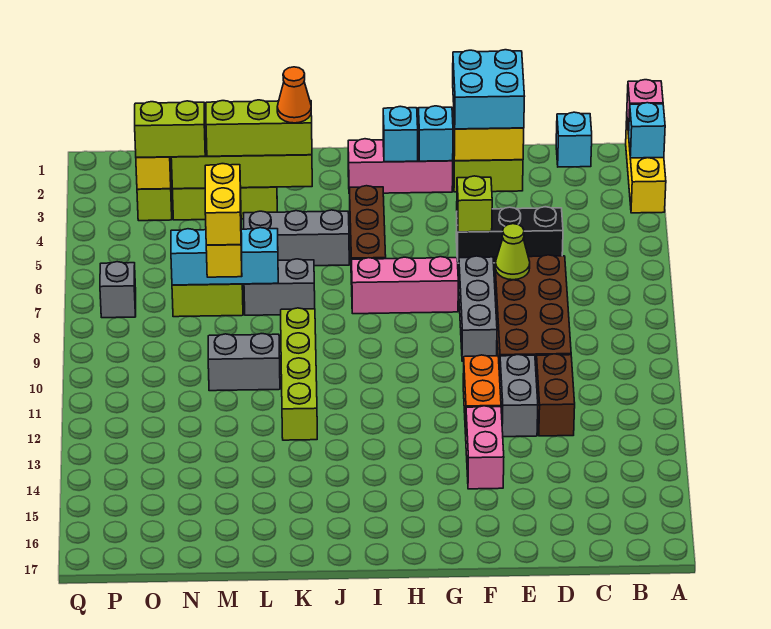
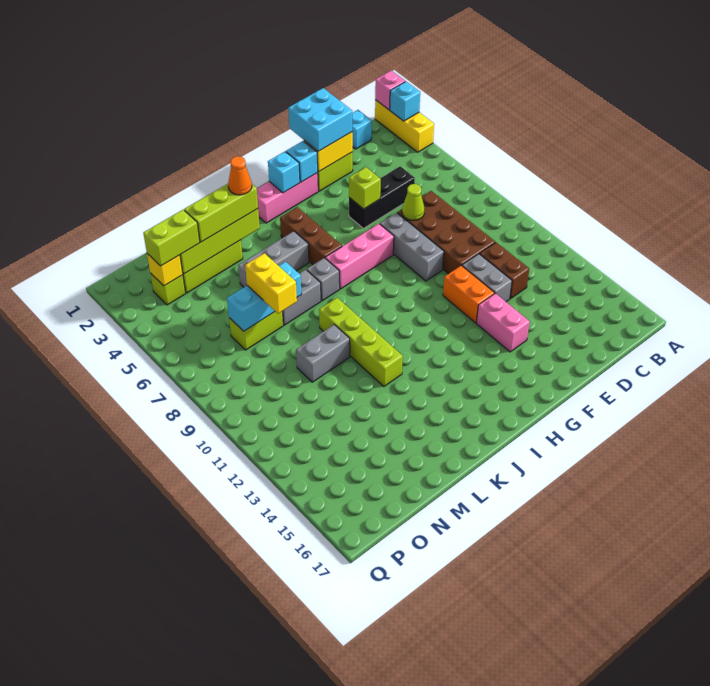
yellow brick M7:M8 level 4 -> none
grey brick P7 level 1 -> grey brick J7 level 1

